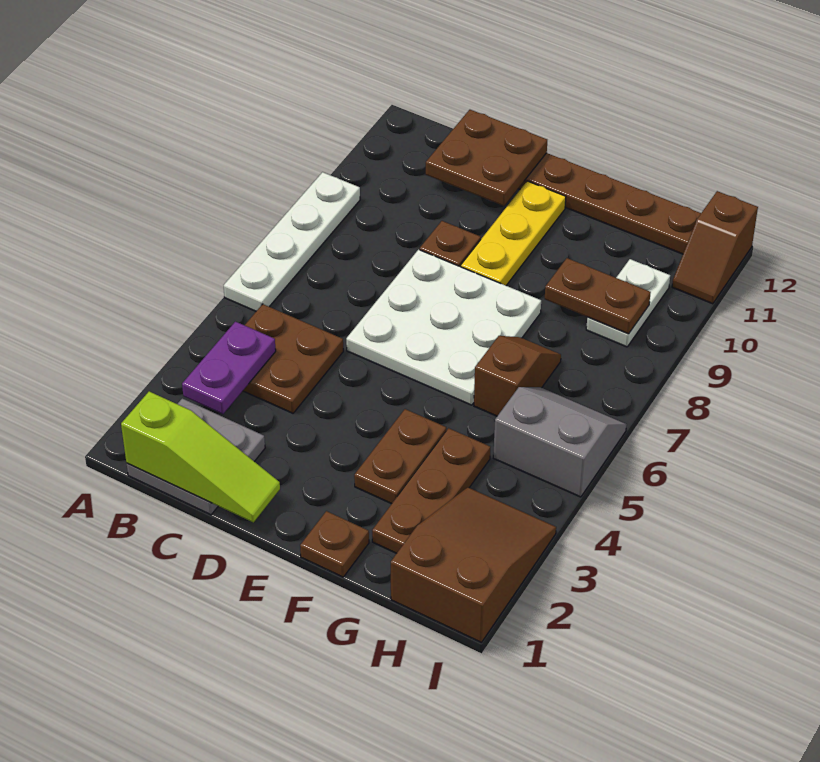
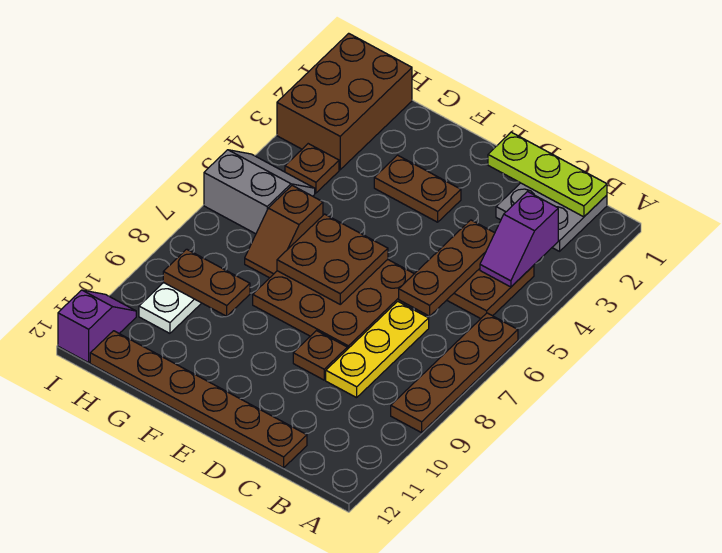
white plate A6:A9 level 1 -> brown plate A6:A9 level 1
lime slope B1:D1 level 2 top B -> lime plate B1:D1 level 2
purple plate B3:B4 level 2 -> purple slope B3:B4 level 2 top 3
brown plate C11:D12 level 2 -> brown plate E6:F7 level 2
white plate D6:F8 level 1 -> brown plate D6:F8 level 1
yellow plate E9:E11 level 1 -> yellow plate C7:C9 level 1
brown plate F1 level 1 -> brown plate H4 level 1
brown plate F3:F4 level 1 -> brown plate E3:F3 level 1
brown plate G2:G4 level 1 -> brown plate C4:C6 level 2
brown slope H1:I3 level 1 top 1 -> brown brick H1:I3 level 1
grey slope H5:I6 level 1 top 5 -> grey slope H5:I6 level 1 top 6
brown slope I11:I12 level 1 top 12 -> purple slope I11:I12 level 1 top 12

